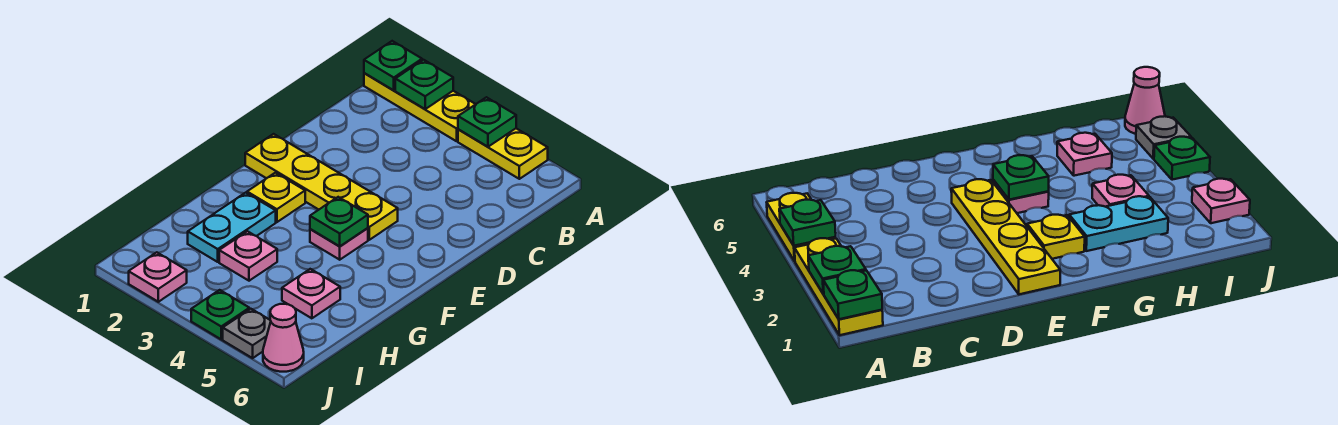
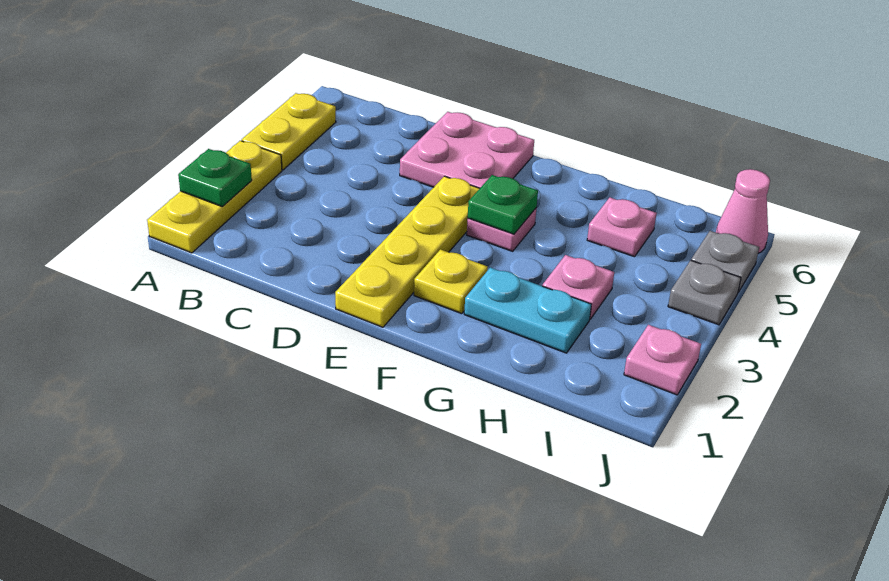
green plate A1 level 2 -> none
green plate A4 level 2 -> none
none -> pink plate D5:E6 level 1
green plate J4 level 1 -> grey plate J4 level 1

